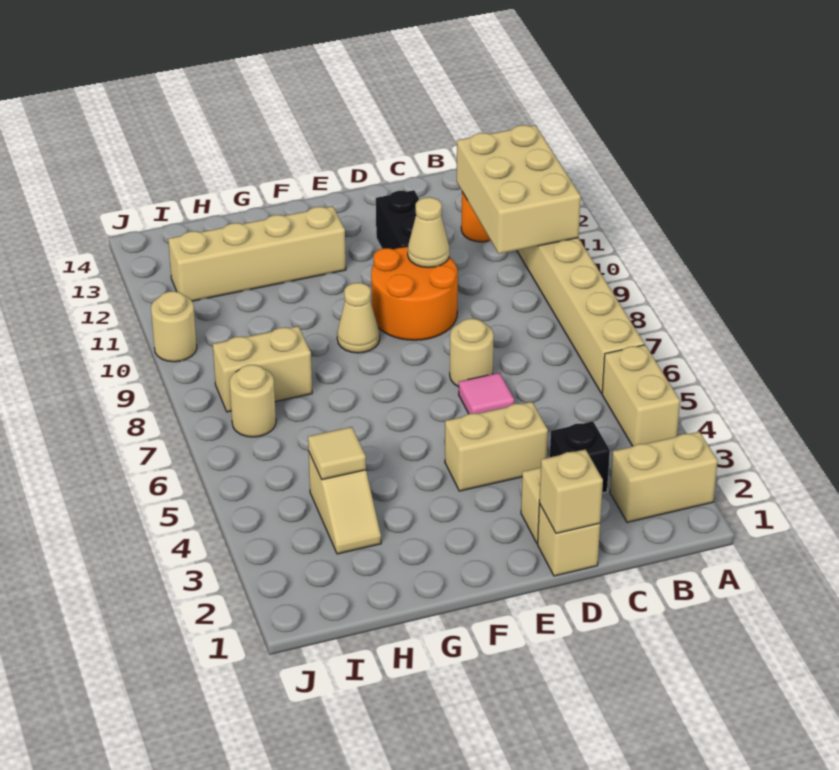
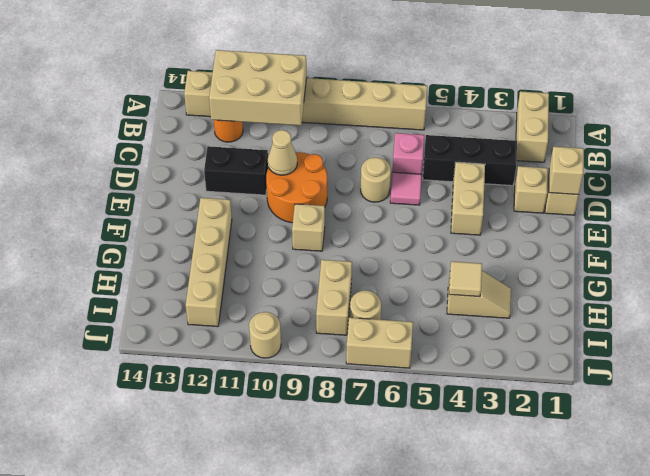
tan brick A4:A5 level 1 -> tan brick J6:J7 level 1
black brick C3 level 1 -> black brick C3:C5 level 1
none -> pink brick C6 level 1
tan cone F9 level 1 -> tan brick F9 level 1

